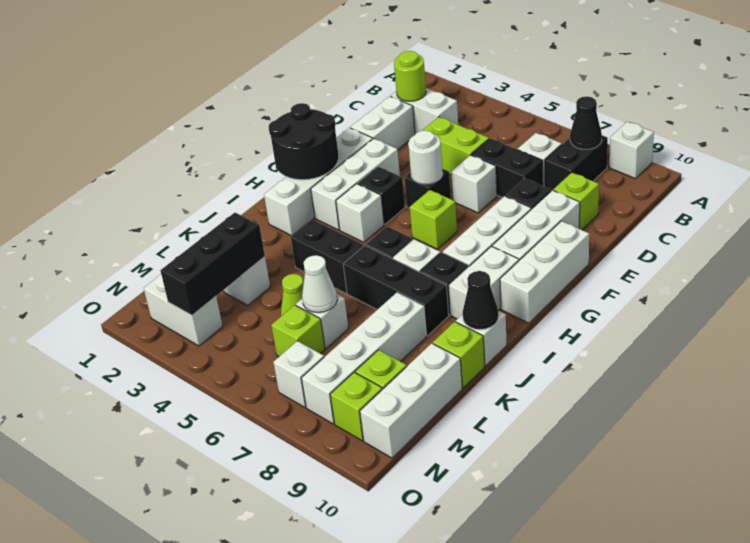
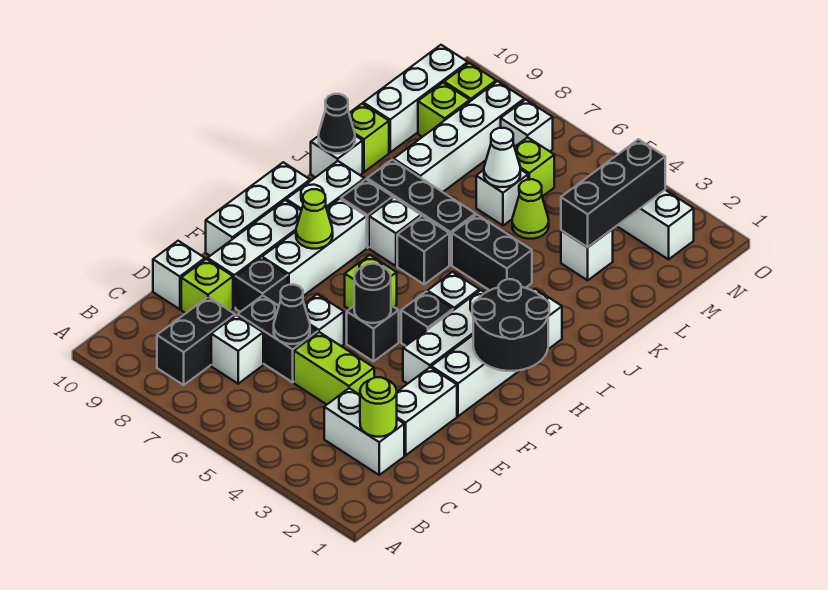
white brick A9 level 1 -> white brick D10 level 1
black cone B8 level 2 -> black cone D6 level 2
white round brick F5 level 2 -> black round brick F5 level 2
none -> lime cone G8 level 2

